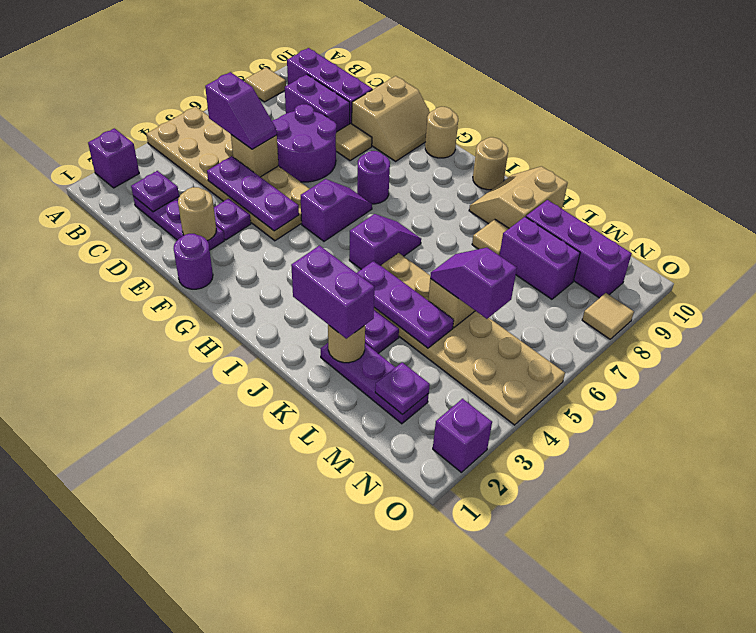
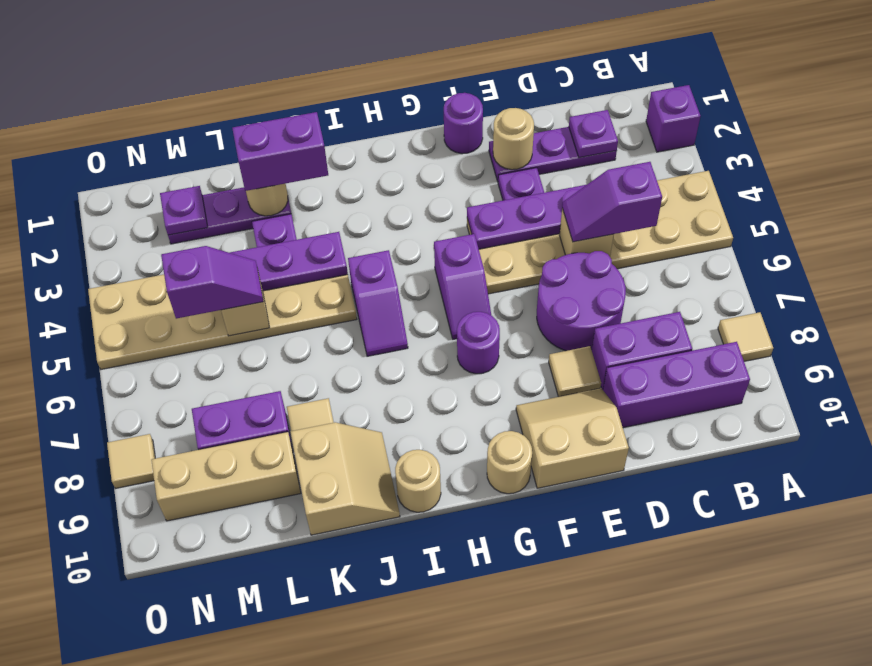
tan slope E9:F10 level 1 top E -> tan slope E9:F10 level 1 top 10
purple brick L9:N9 level 1 -> tan brick L9:N9 level 1
purple brick O2 level 1 -> none

